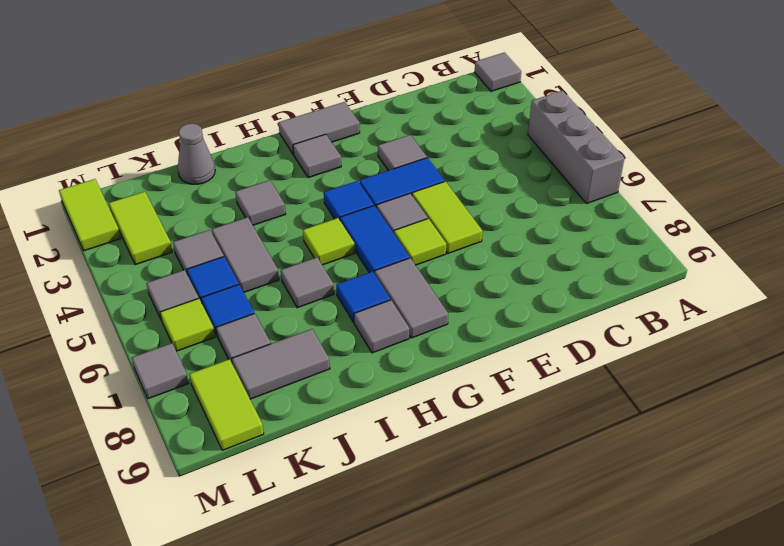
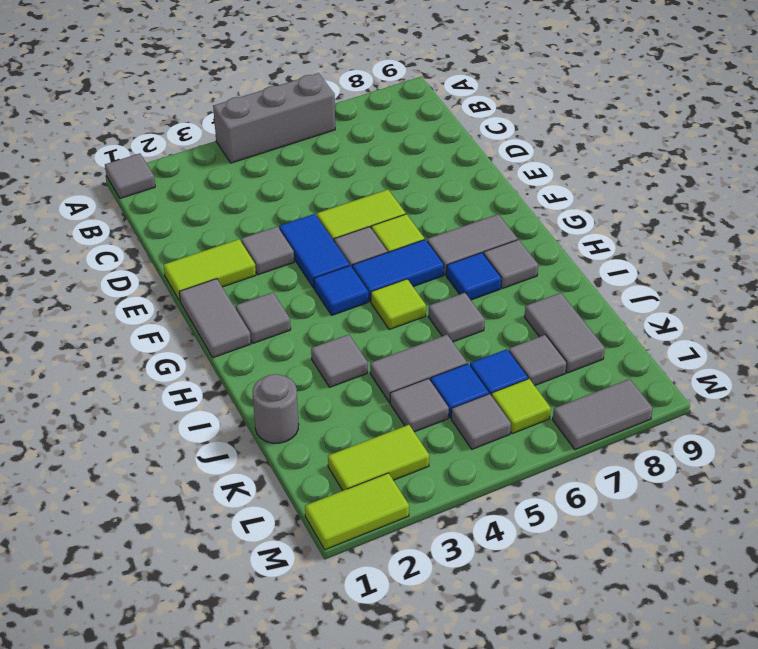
grey cone J1 level 1 -> grey round brick J1 level 1
lime tile L8:L9 level 1 -> lime tile E1:E2 level 1
grey tile M7 level 1 -> grey tile M7:M8 level 1

